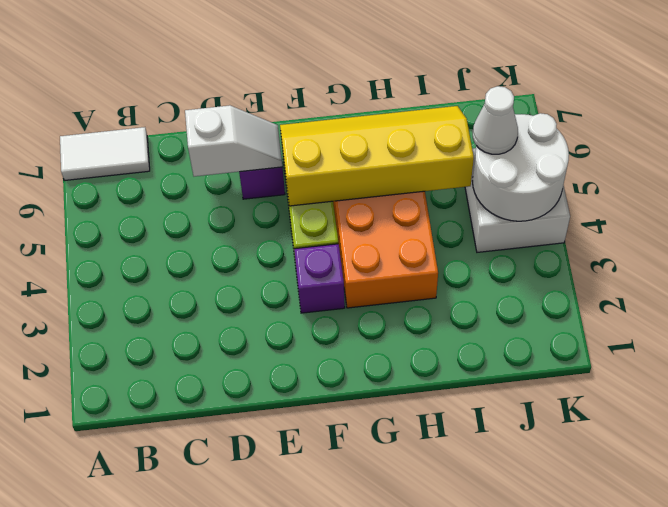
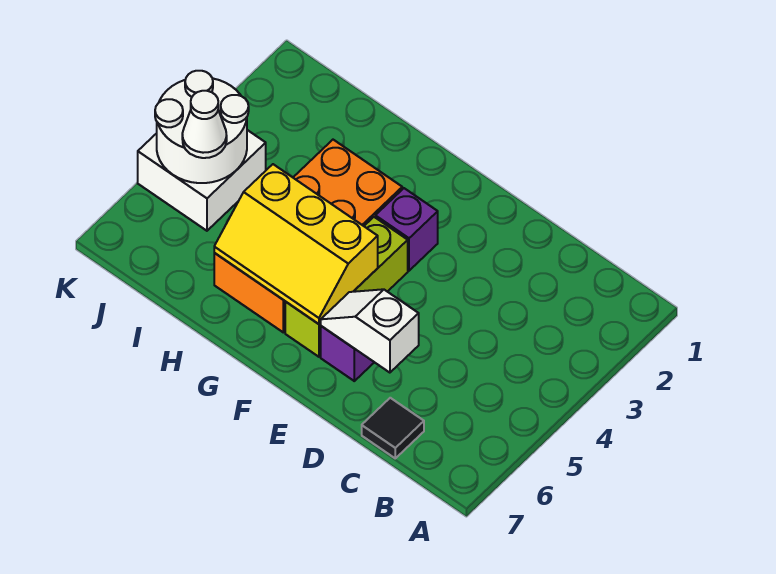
white tile A7:B7 level 1 -> none
none -> black tile C7 level 1
yellow slope F5:I6 level 2 top 5 -> yellow slope F5:H6 level 2 top 5

